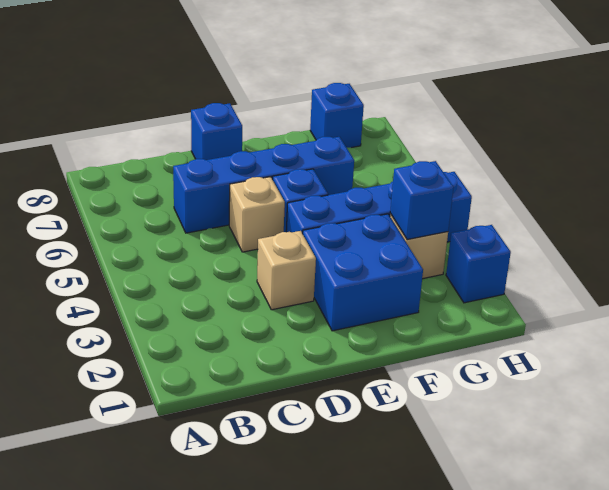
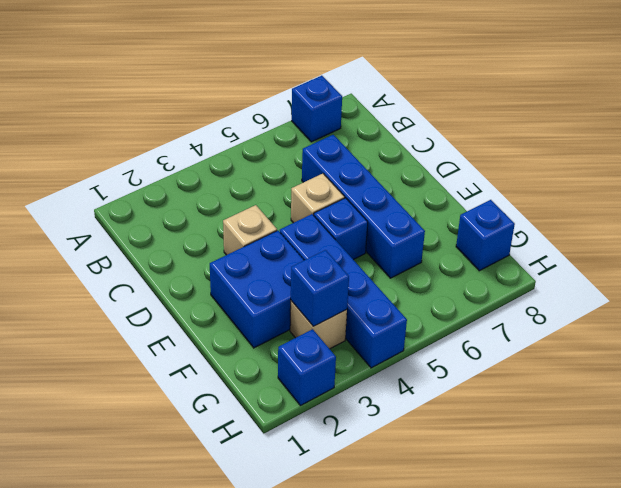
blue brick D8 level 1 -> blue brick A7 level 1

